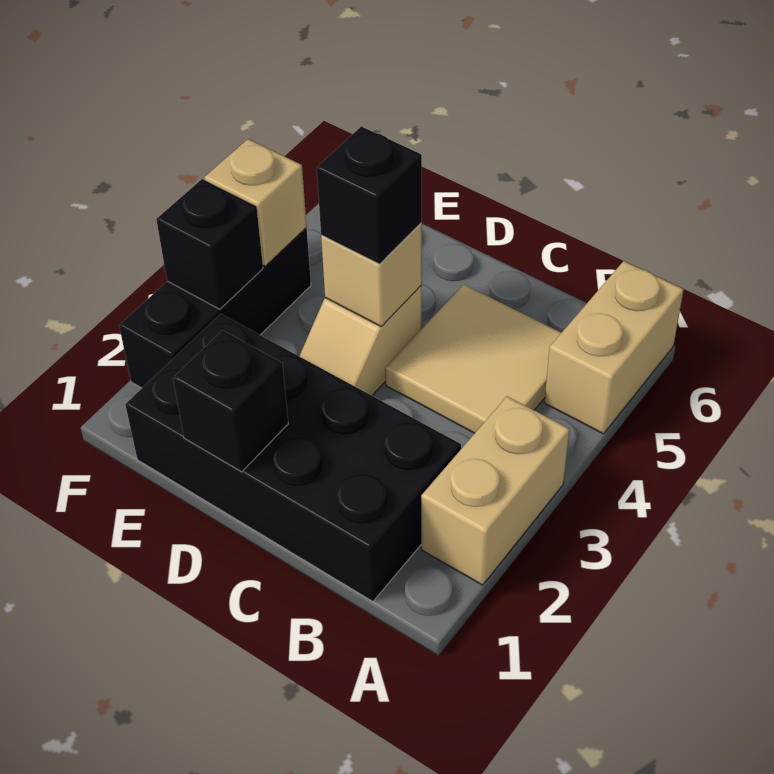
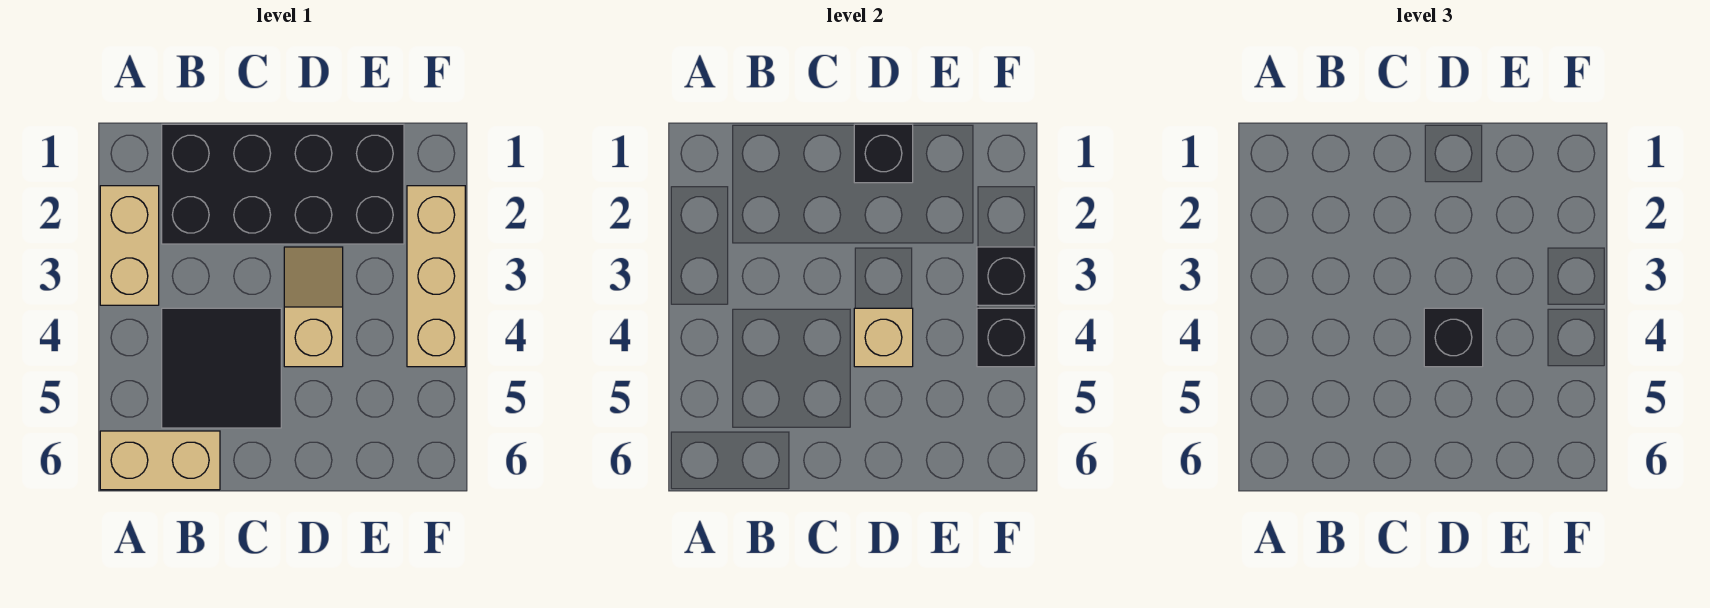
tan brick A5:A6 level 1 -> tan brick A6:B6 level 1
tan tile B4:C5 level 1 -> black tile B4:C5 level 1
black brick F2:F4 level 1 -> tan brick F2:F4 level 1
tan brick F4 level 2 -> black brick F4 level 2

